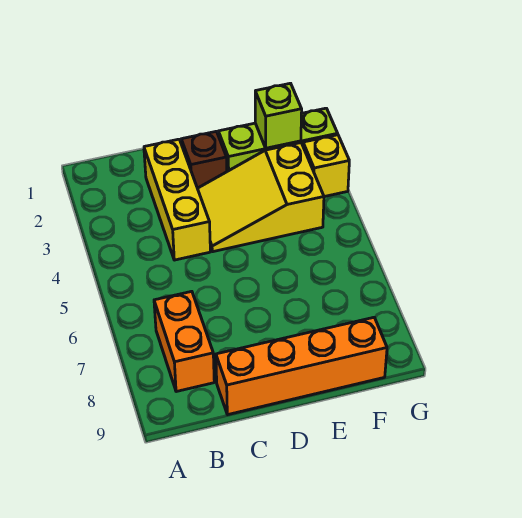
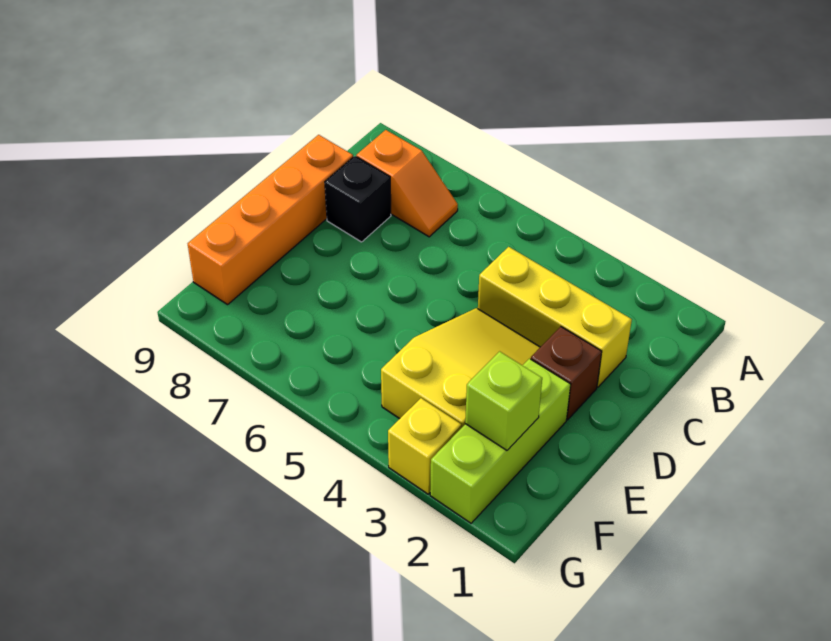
orange brick B7:B8 level 1 -> orange slope B7:B8 level 1 top 8
none -> black brick C8 level 1

